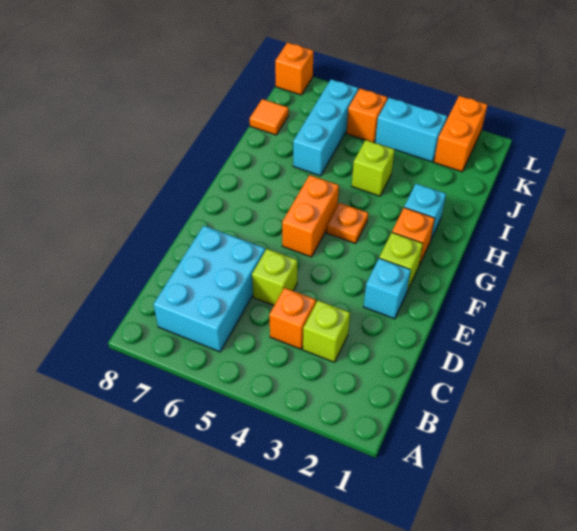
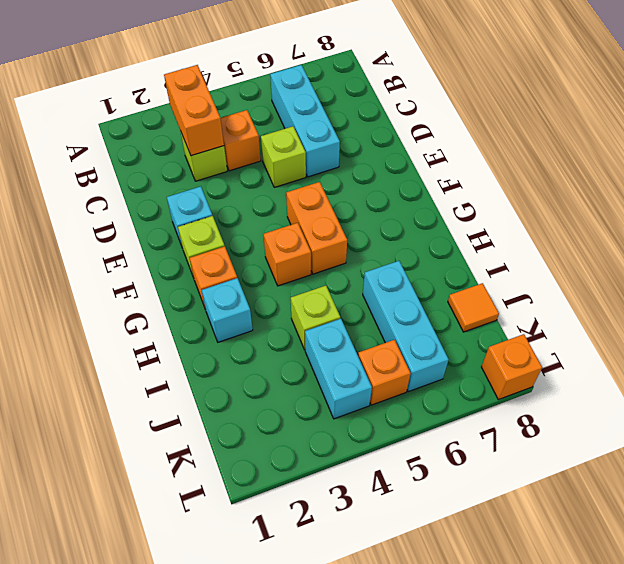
cyan brick B6:D7 level 1 -> cyan brick B6:D6 level 1
orange plate G4 level 1 -> orange brick G4 level 1
orange brick K2:L2 level 1 -> orange brick B3:C3 level 2
cyan brick K3:K4 level 1 -> cyan brick J4:K4 level 1

